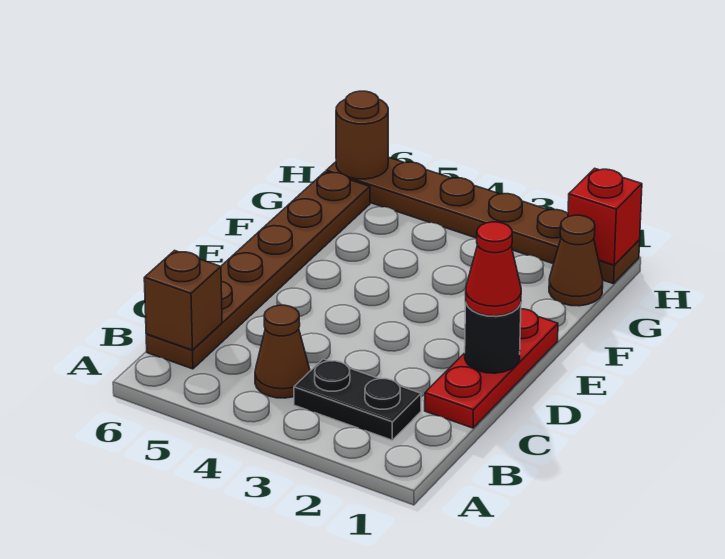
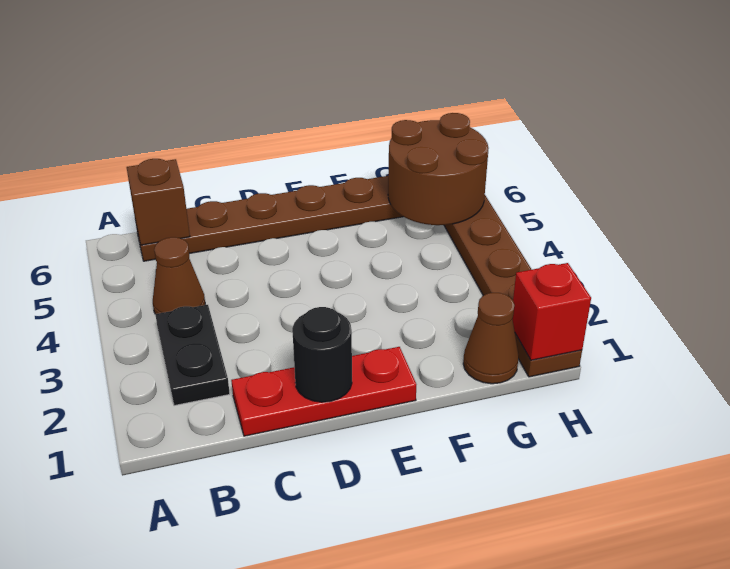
red cone D1 level 3 -> none
brown round brick H6 level 2 -> brown round brick G5:H6 level 2

